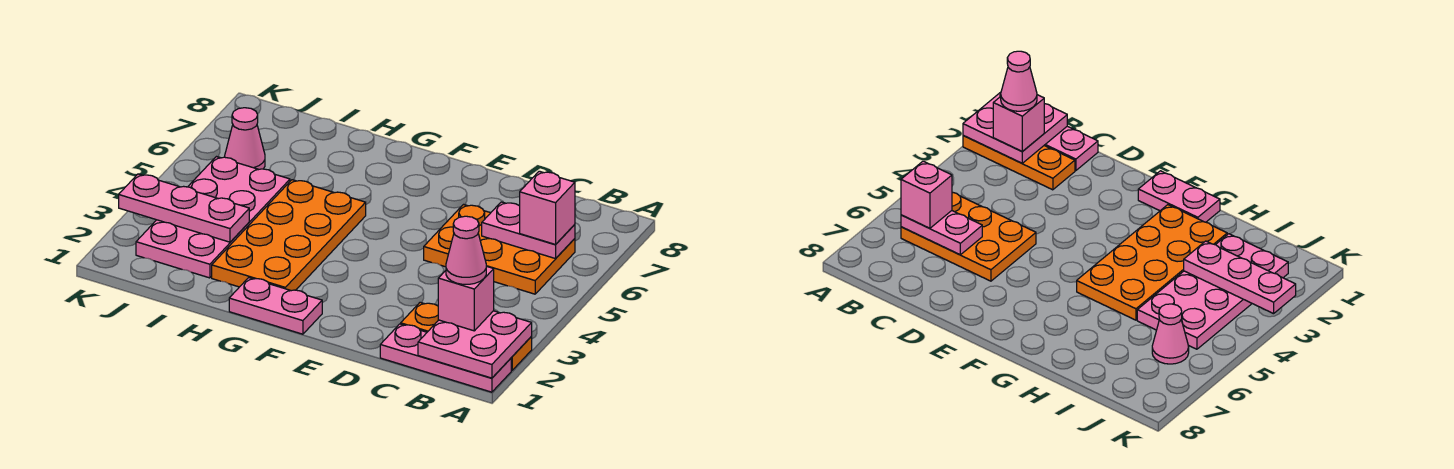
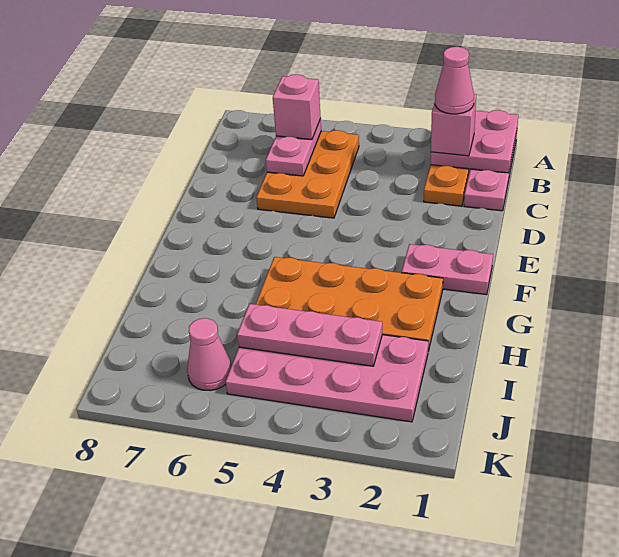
pink plate F1:G1 level 1 -> pink plate F1:F2 level 1
pink plate I3:K3 level 2 -> pink plate I3:I5 level 2

